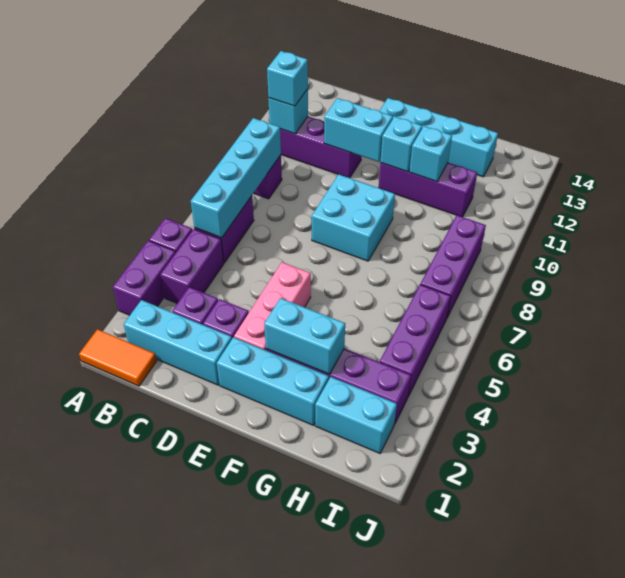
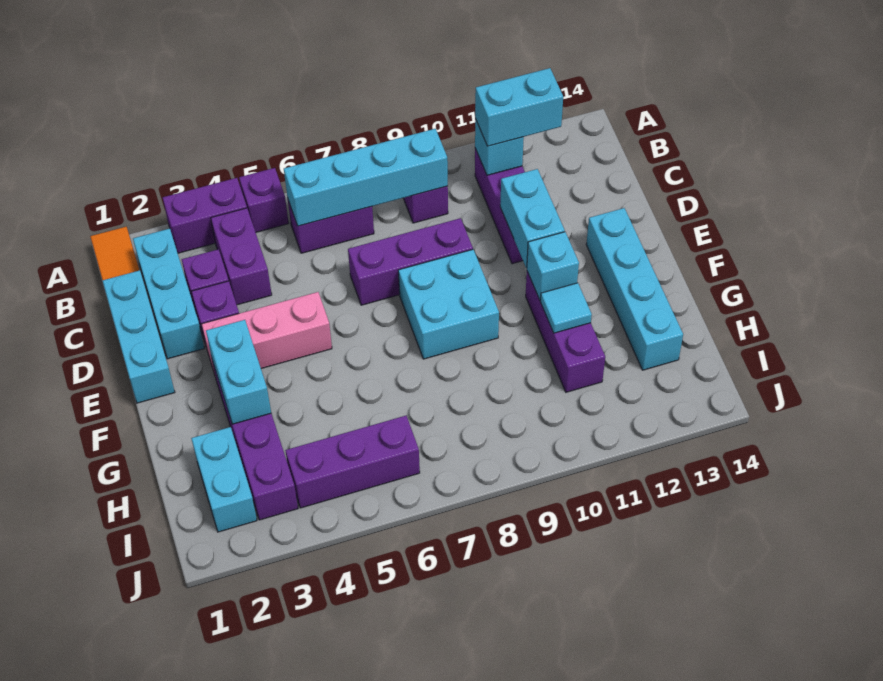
purple brick B4:B5 level 1 -> purple brick B4:C4 level 1
cyan brick B11 level 3 -> cyan brick B11:B12 level 3
cyan brick E2:G2 level 1 -> cyan brick C1:E1 level 1
cyan brick G11 level 2 -> cyan tile G11 level 2
purple brick I7:I9 level 1 -> purple brick D7:D9 level 1

